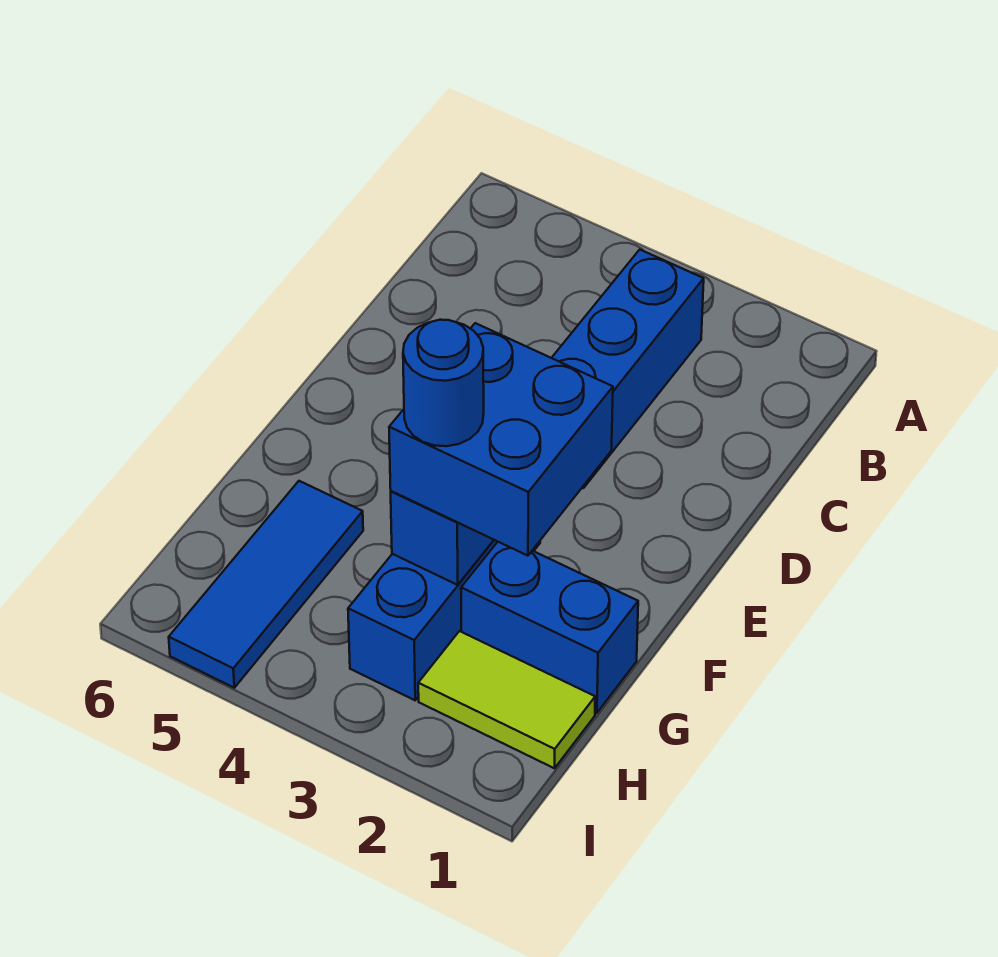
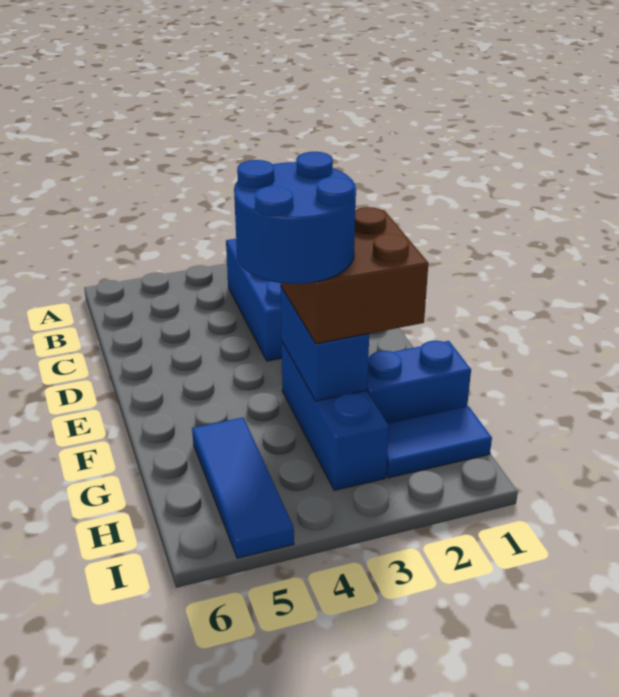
blue brick F2:G3 level 3 -> brown brick F2:G3 level 3
blue round brick G3 level 4 -> blue round brick F3:G4 level 4
lime tile H1:H2 level 1 -> blue tile H1:H2 level 1

